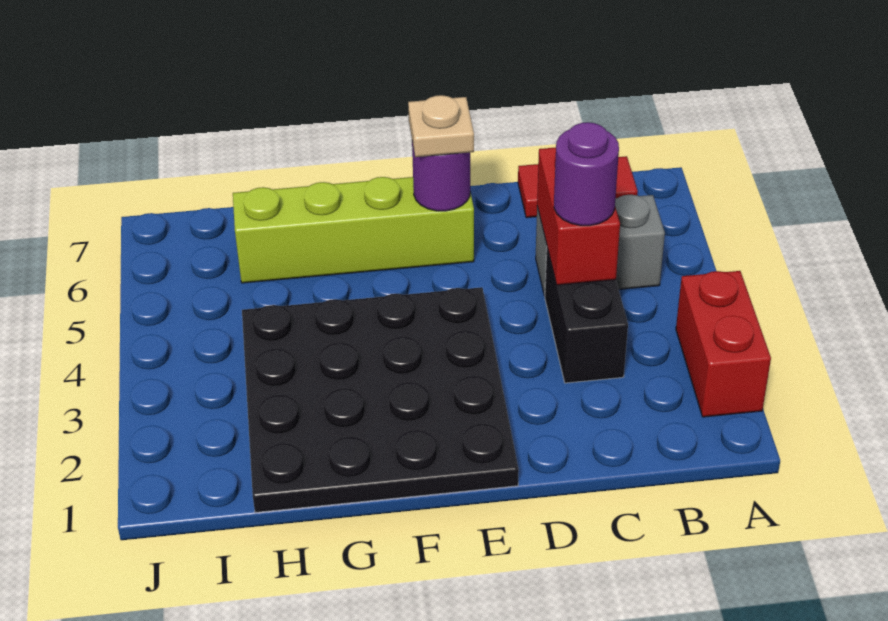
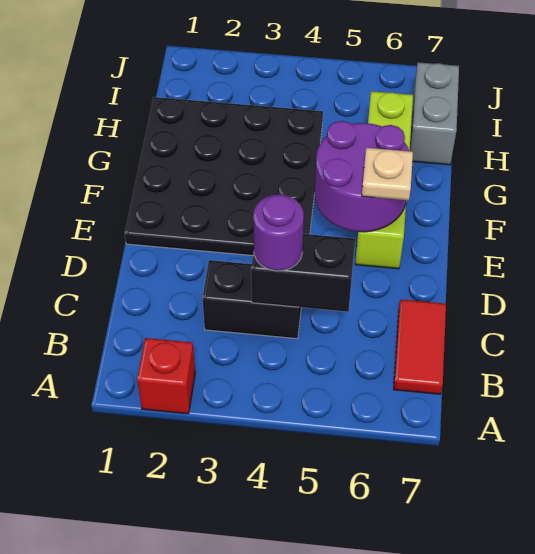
red brick A2:A3 level 1 -> red brick A2 level 1
grey brick B5:C5 level 1 -> grey brick H7:I7 level 1
red brick C4:C5 level 2 -> black brick C4:C5 level 2
purple round brick E6 level 2 -> purple round brick E5:F6 level 2

